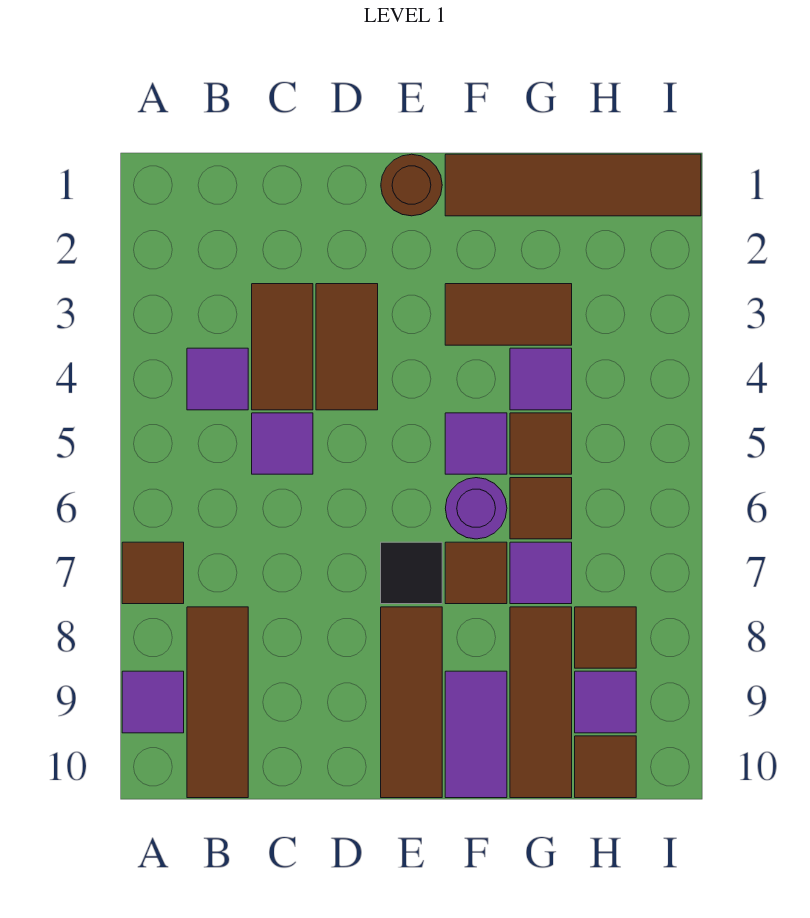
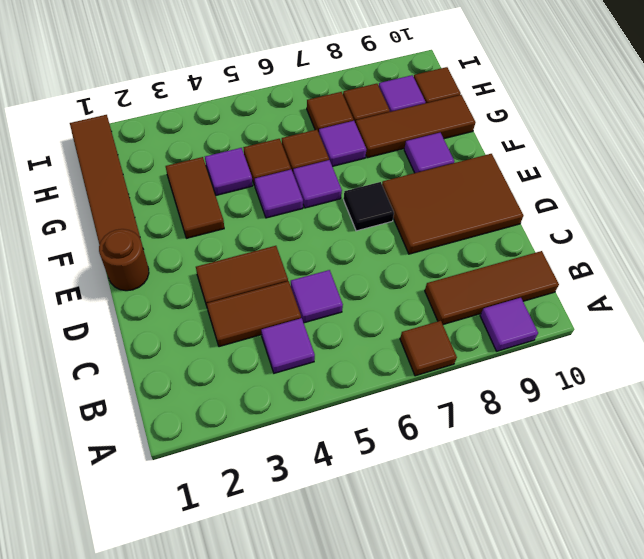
brown tile E8:E10 level 1 -> brown tile D8:E10 level 1
purple round brick F6 level 1 -> purple tile F6 level 1
brown tile F7 level 1 -> brown tile H7 level 1
purple tile F9:F10 level 1 -> purple tile F9 level 1

